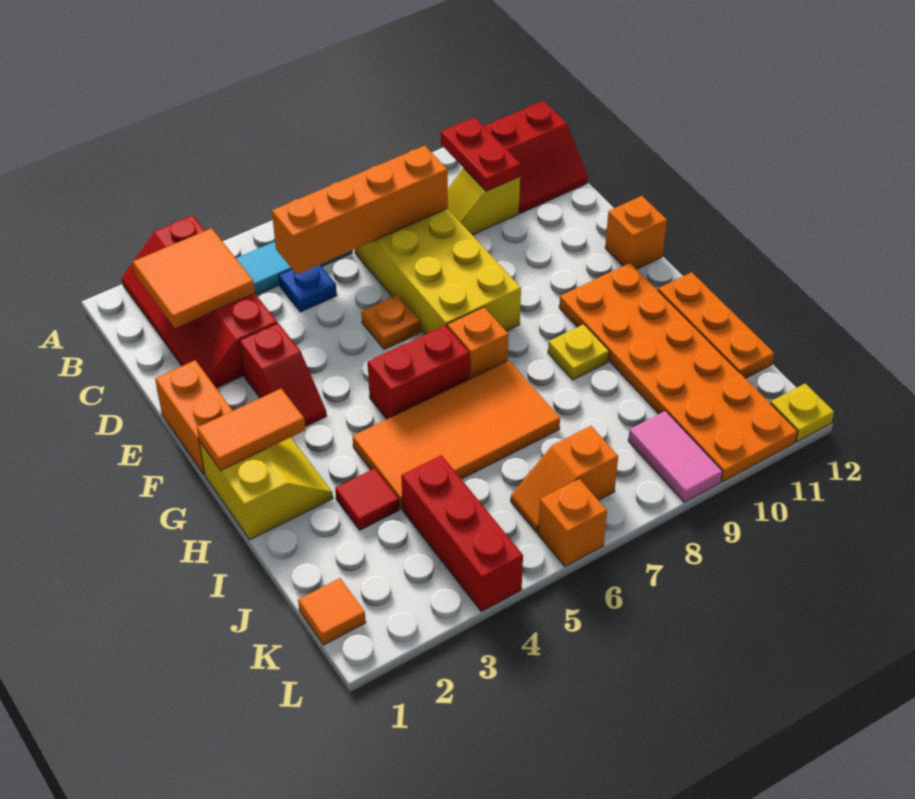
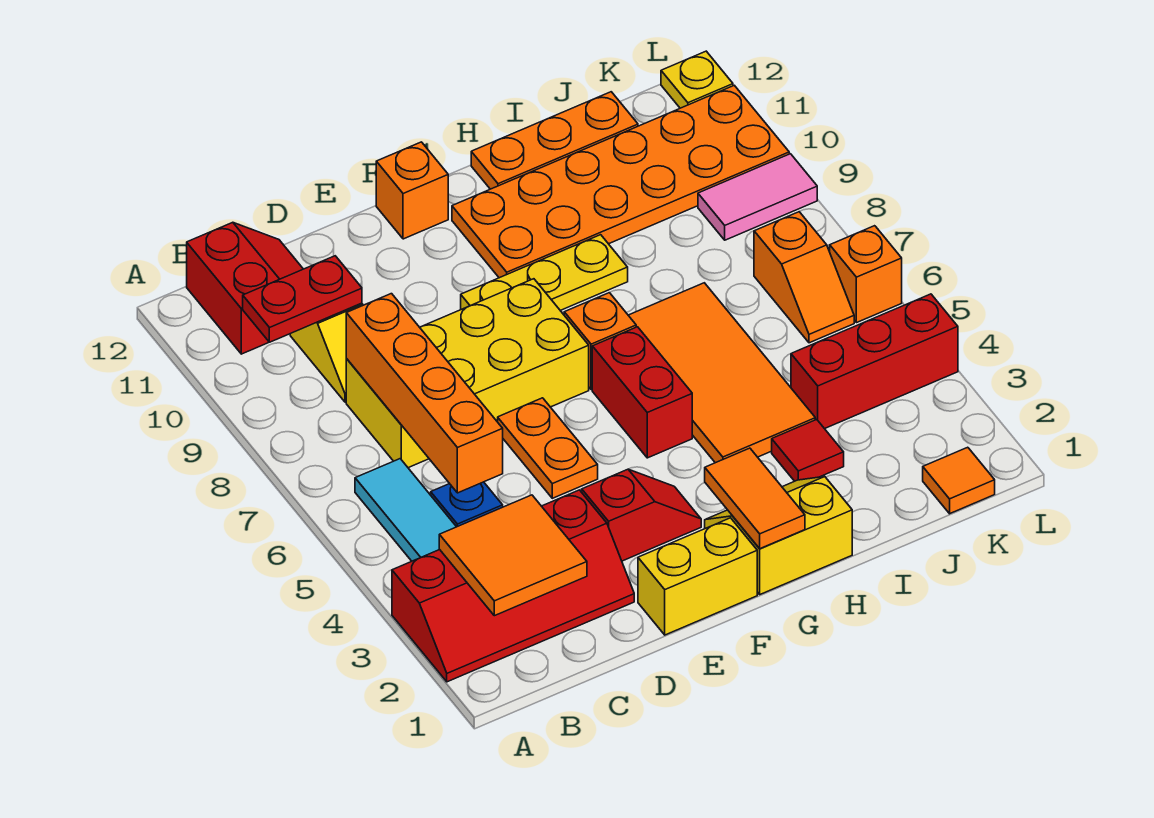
orange brick E1:F1 level 1 -> yellow brick E1:F1 level 1
orange plate E6 level 1 -> orange plate E5:E6 level 1
yellow plate H9 level 1 -> yellow plate F9:H9 level 1

